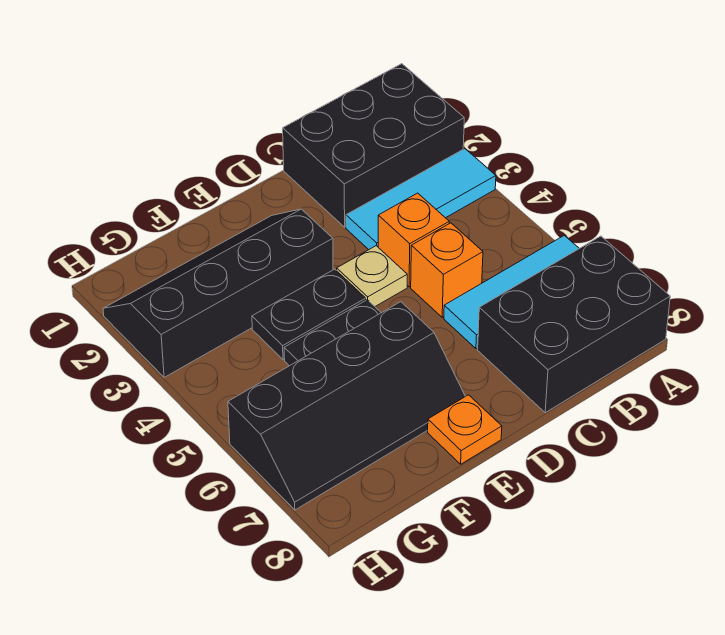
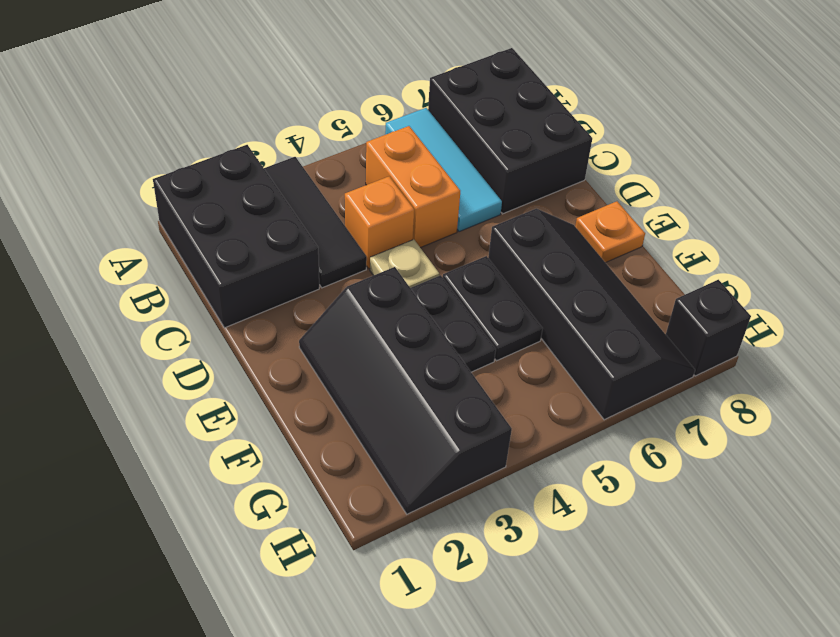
cyan tile A3:C3 level 1 -> black tile A3:C3 level 1
orange brick C5 level 1 -> orange brick B5:C5 level 1
none -> black brick H8 level 1

